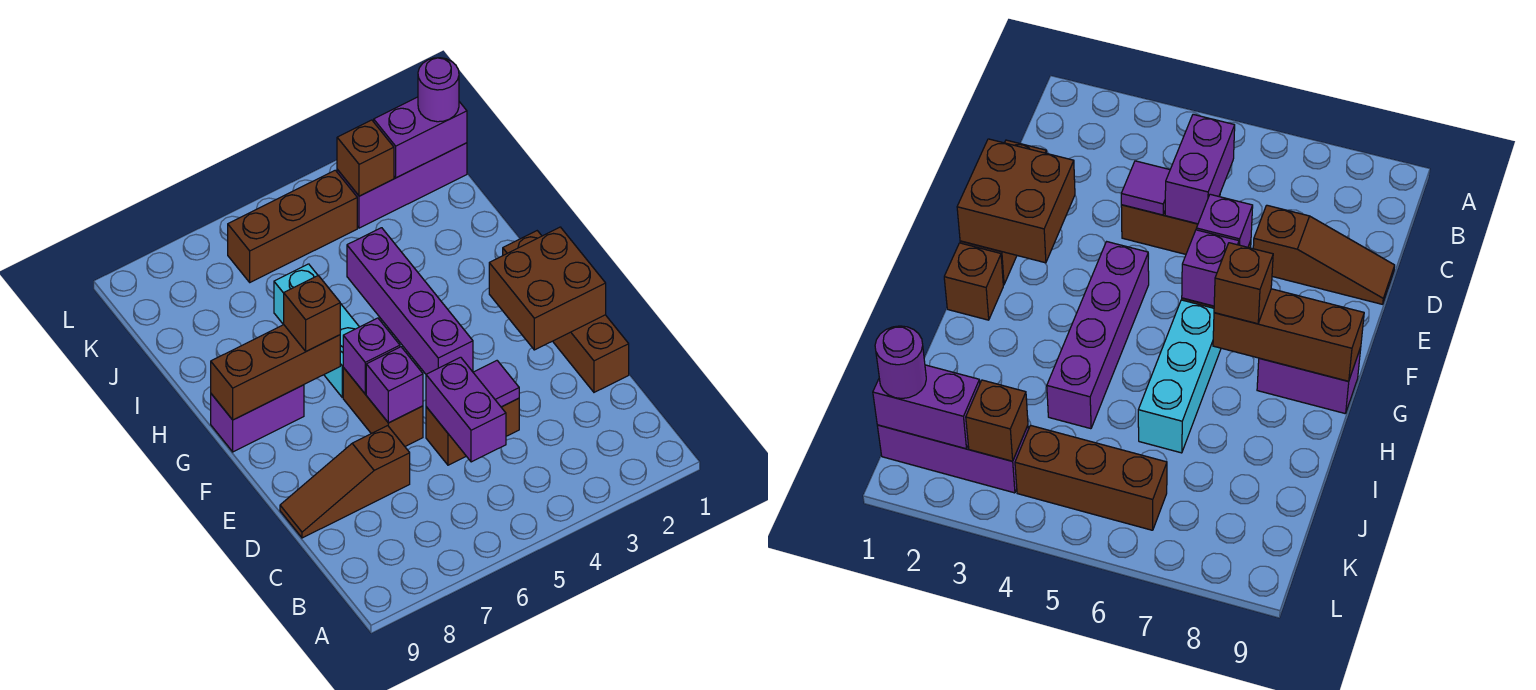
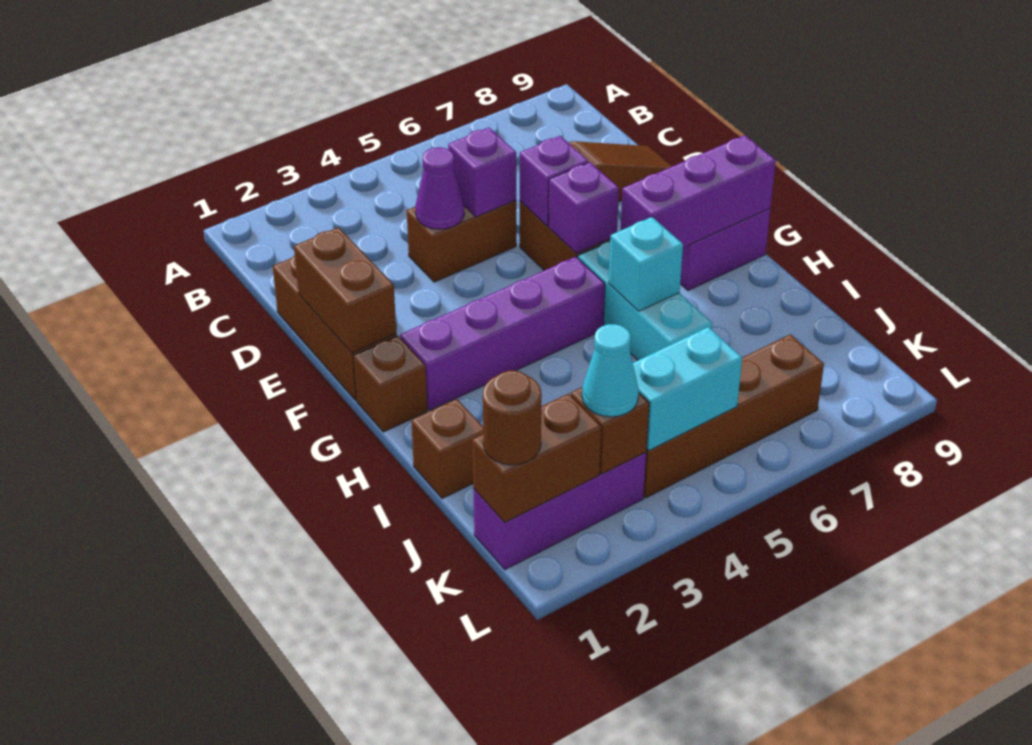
purple brick C5:D5 level 2 -> purple brick D5 level 2
purple tile D4 level 2 -> purple cone D4 level 2
brown brick E1:F2 level 2 -> brown brick E1:F1 level 2
purple brick F4:I4 level 1 -> purple brick G2:G5 level 1
brown brick G7:G9 level 2 -> purple brick G7:G9 level 2
brown brick G7 level 3 -> brown brick I1 level 1
none -> cyan brick H6 level 2
purple brick K1:K2 level 2 -> brown brick K1:K2 level 2
purple round brick K1 level 3 -> brown round brick K1 level 3
none -> cyan cone K3 level 3
brown brick K4:K6 level 1 -> brown brick K4:K7 level 1
none -> cyan brick K4:K5 level 2

